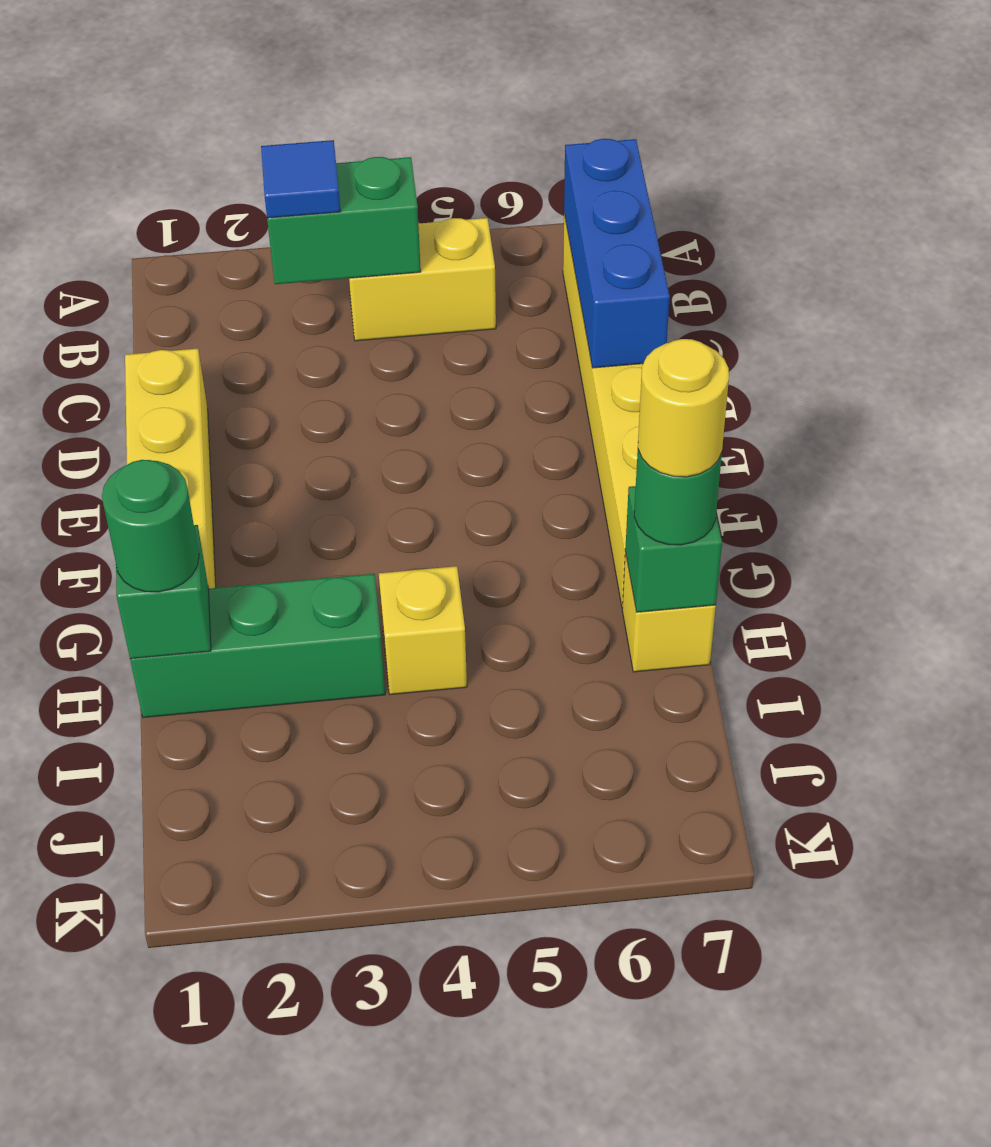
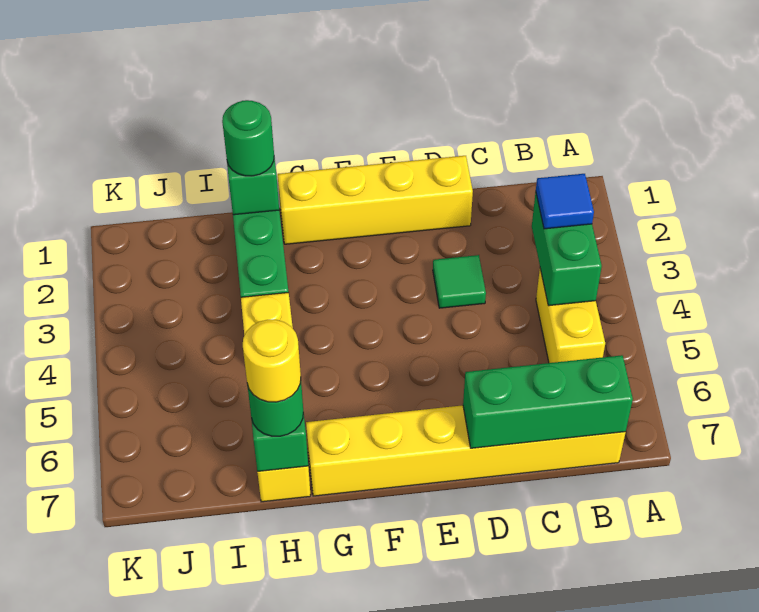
blue brick B7:D7 level 2 -> green brick B7:D7 level 2
none -> green tile D3 level 1

